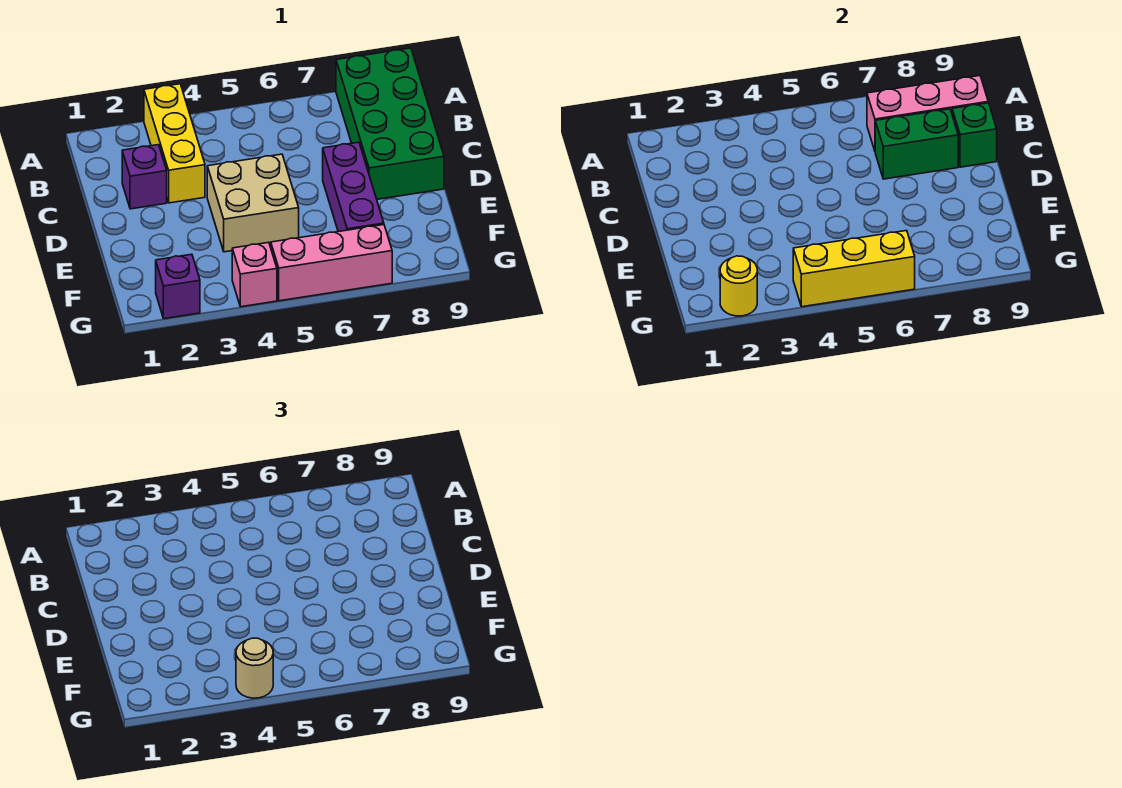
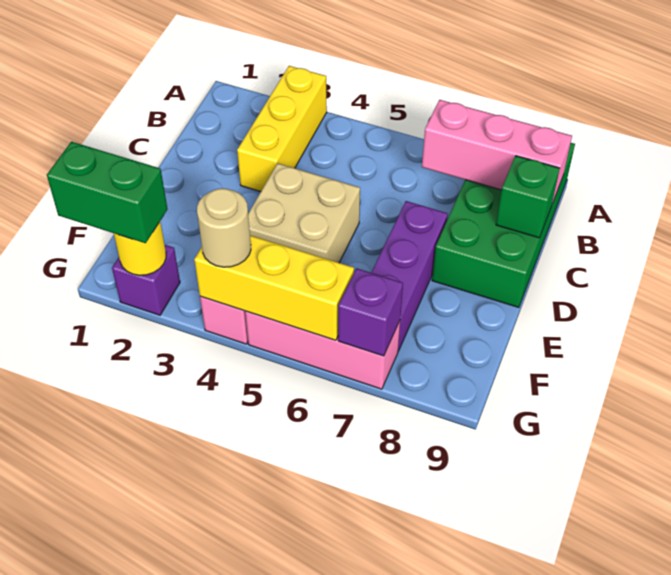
purple brick C2 level 1 -> purple brick G7 level 2
green brick C7:C8 level 2 -> green brick G1:G2 level 3

